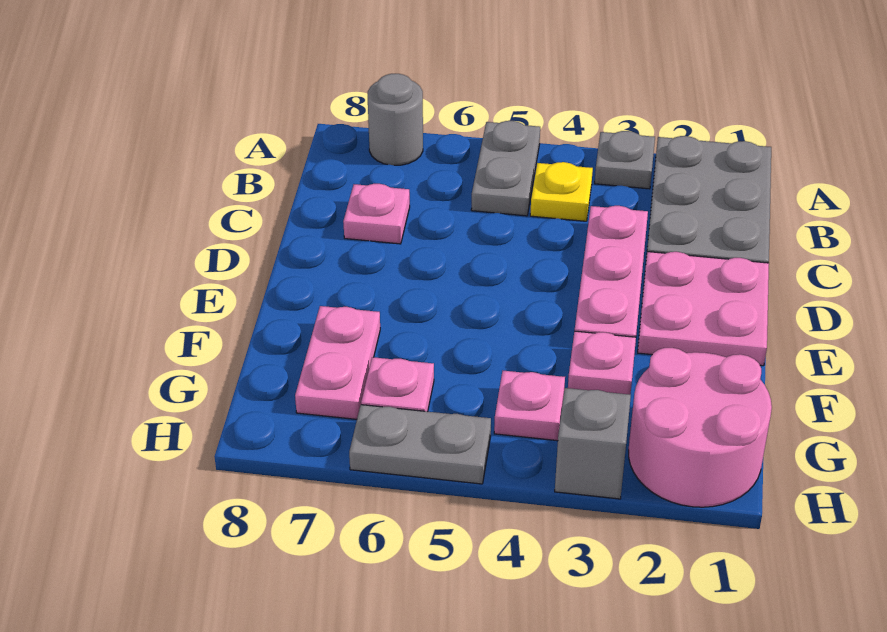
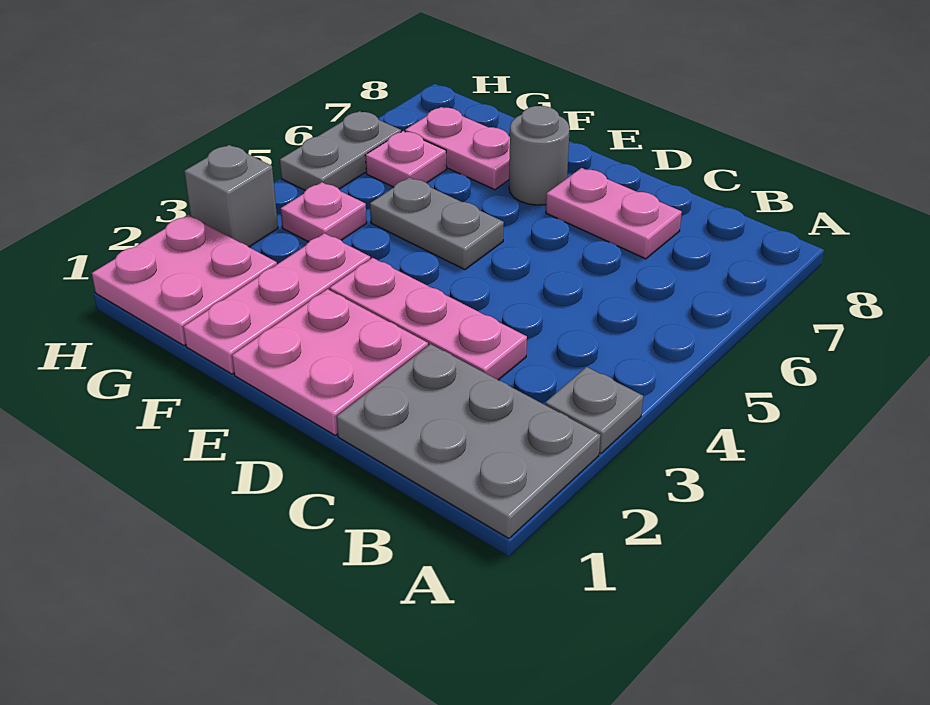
grey plate A5:B5 level 1 -> grey plate E5:F5 level 1
grey round brick A7 level 1 -> grey round brick E7 level 1
yellow plate B4 level 1 -> none
pink plate C7 level 1 -> pink plate C7:D7 level 1
pink plate F3 level 1 -> pink plate F1:F3 level 1
pink round brick G1:H2 level 1 -> pink plate G1:H2 level 1

